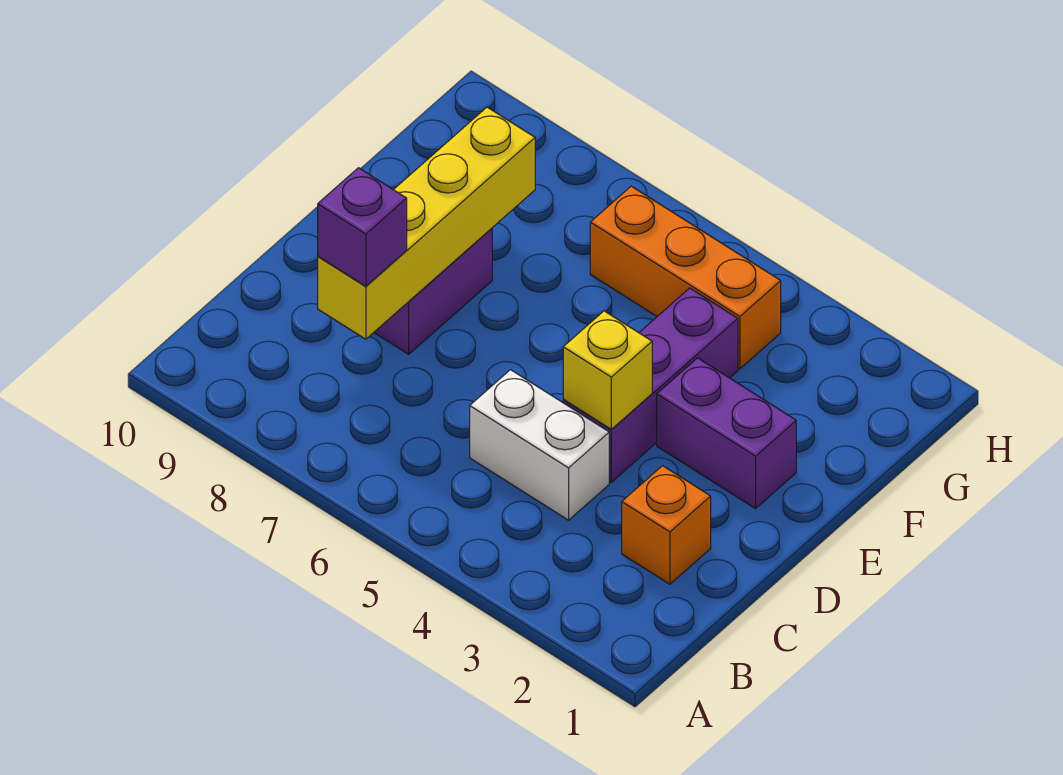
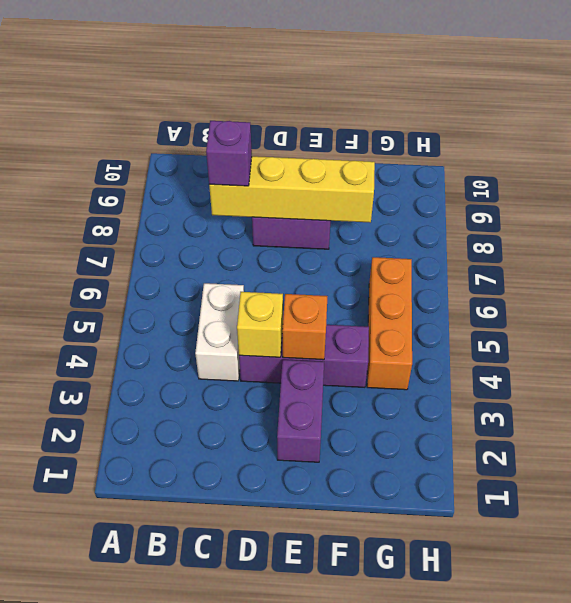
orange brick C2 level 1 -> orange brick E4 level 2

